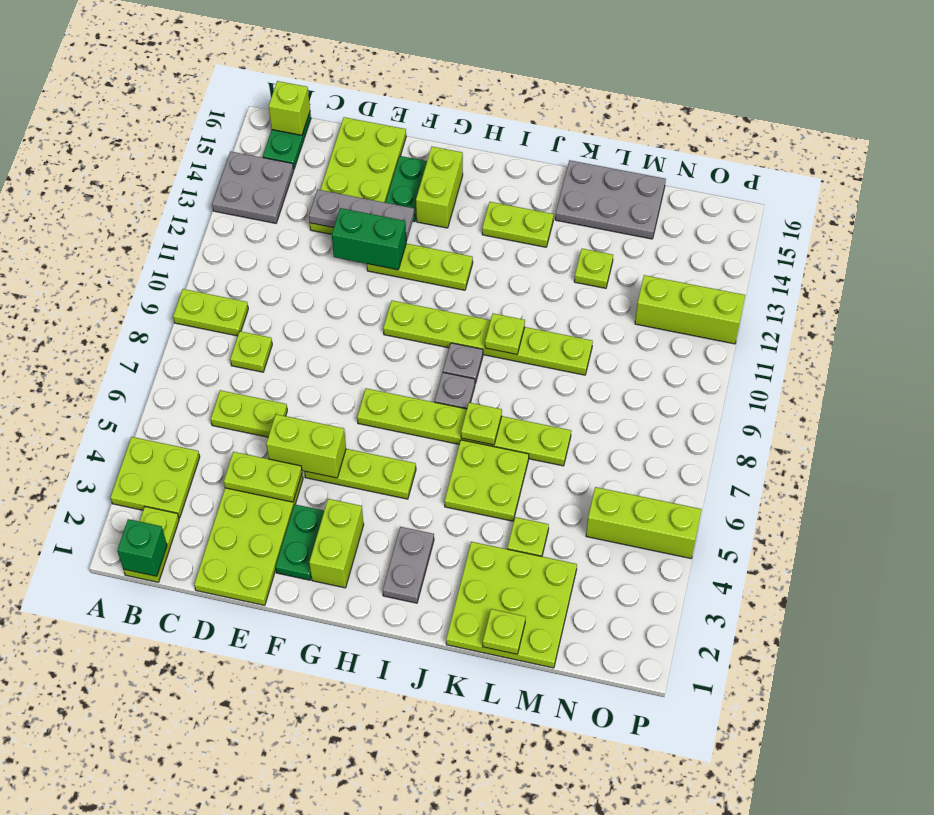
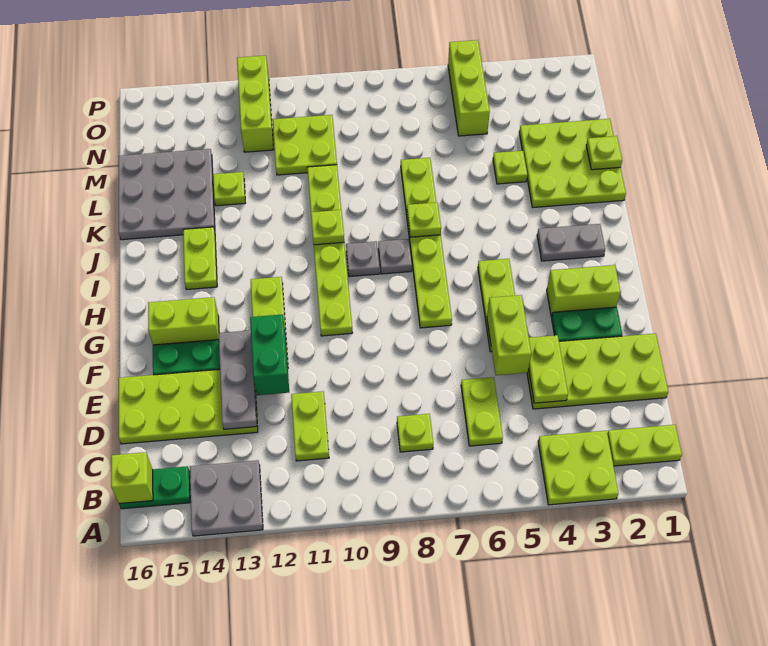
lime plate A9:B9 level 1 -> lime plate C11:D11 level 1
green brick B1 level 2 -> none
lime plate J5:K6 level 1 -> lime plate M10:N11 level 1
grey plate K15:M16 level 1 -> grey plate K14:M16 level 1

